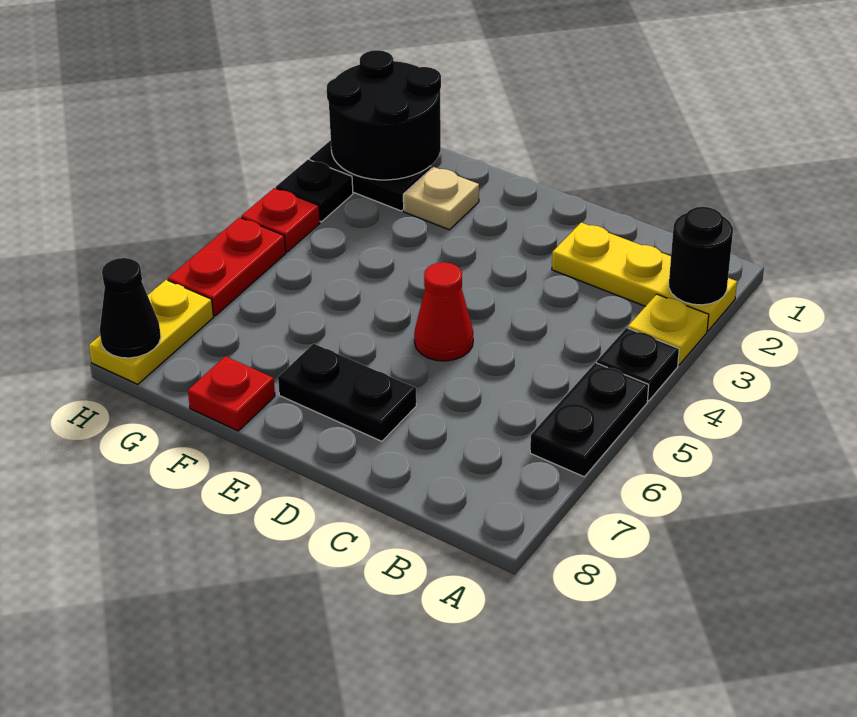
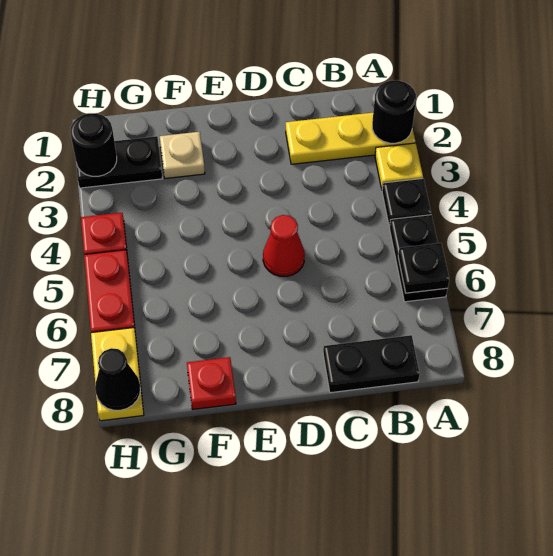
black plate D7:E7 level 1 -> black plate B8:C8 level 1
black round brick G1:H2 level 2 -> black round brick H2 level 2
black plate H3 level 1 -> black plate A6 level 2

